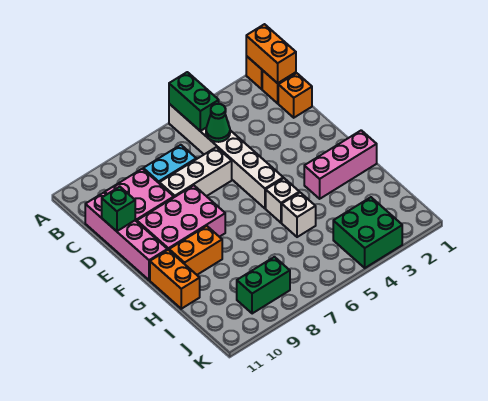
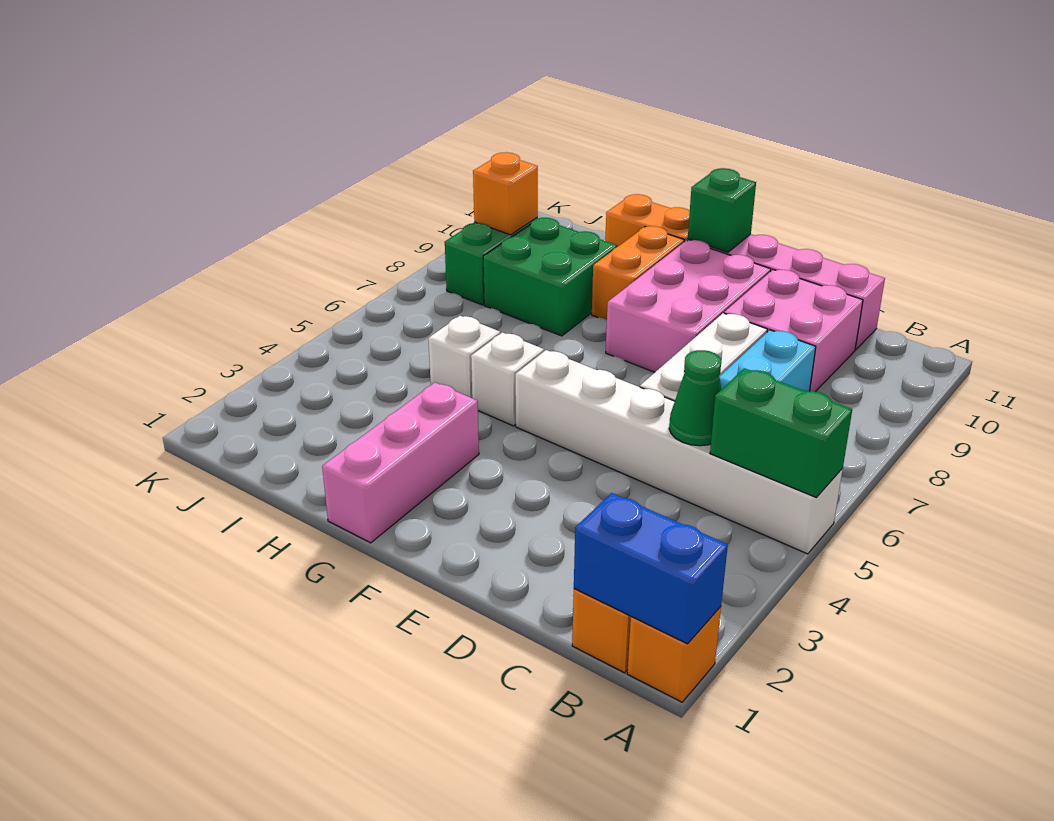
orange brick A1:B1 level 2 -> blue brick A1:B1 level 2
orange brick C1 level 1 -> orange brick J9 level 2
green brick D11 level 2 -> green brick F11 level 2
green brick J3:K4 level 1 -> green brick H8:I9 level 1

